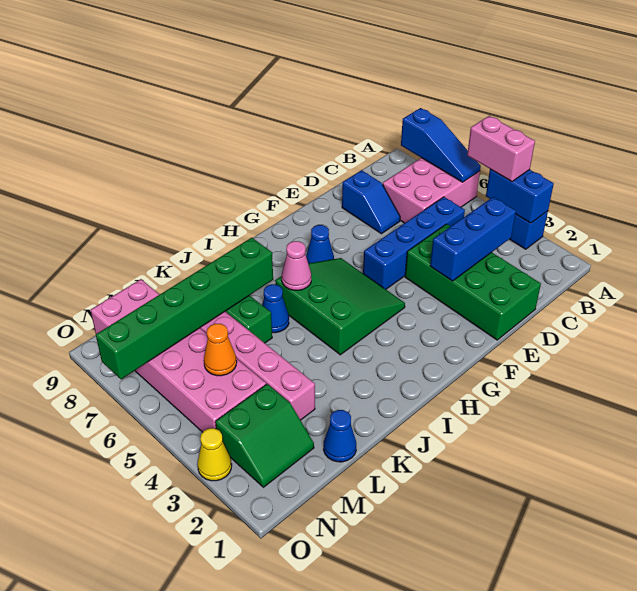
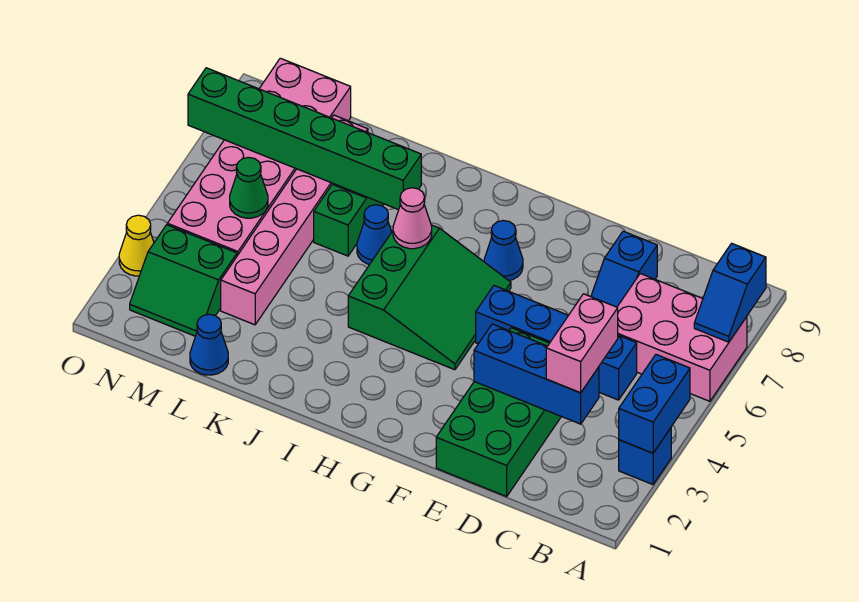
pink brick A4:A5 level 3 -> pink brick C3:C4 level 3
blue slope A6:A8 level 2 top 8 -> blue slope A7:A8 level 2 top 8
orange cone M5 level 2 -> green cone M5 level 2

